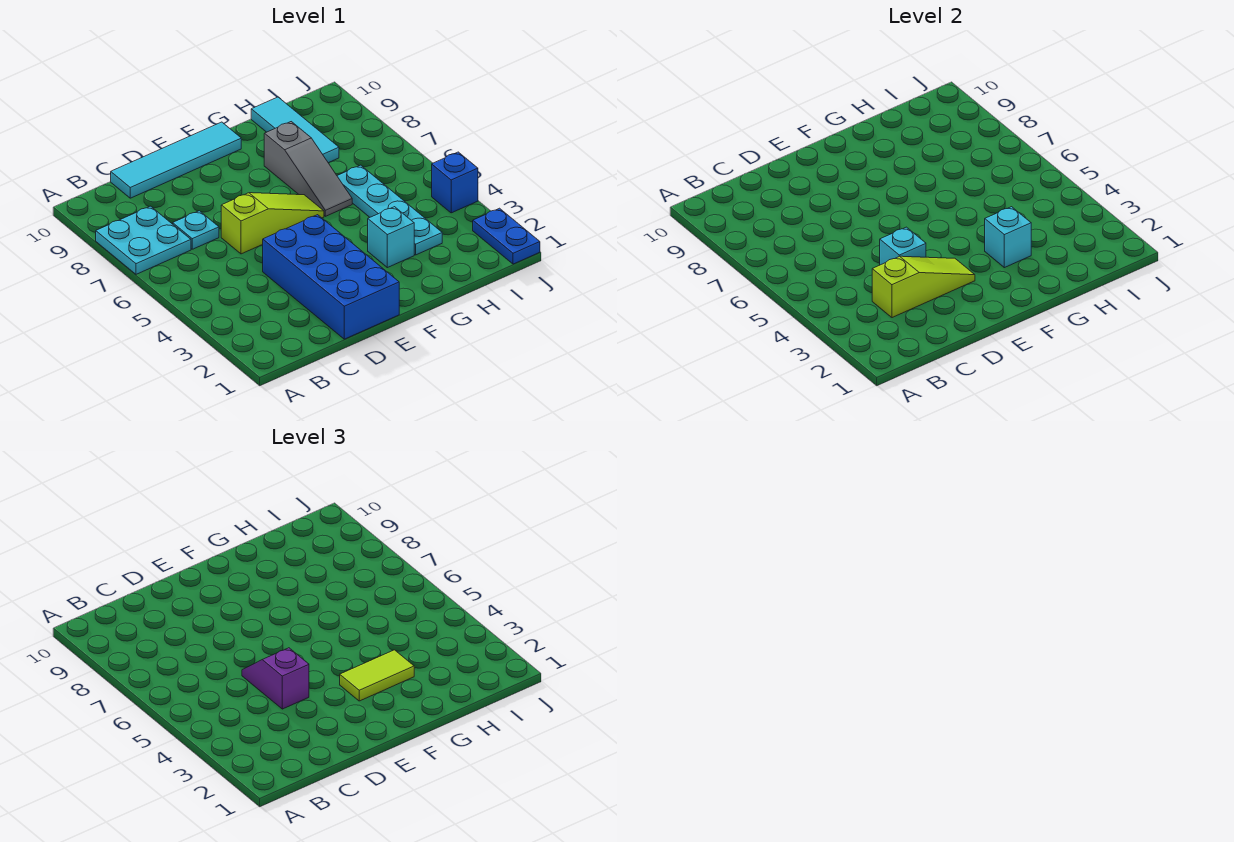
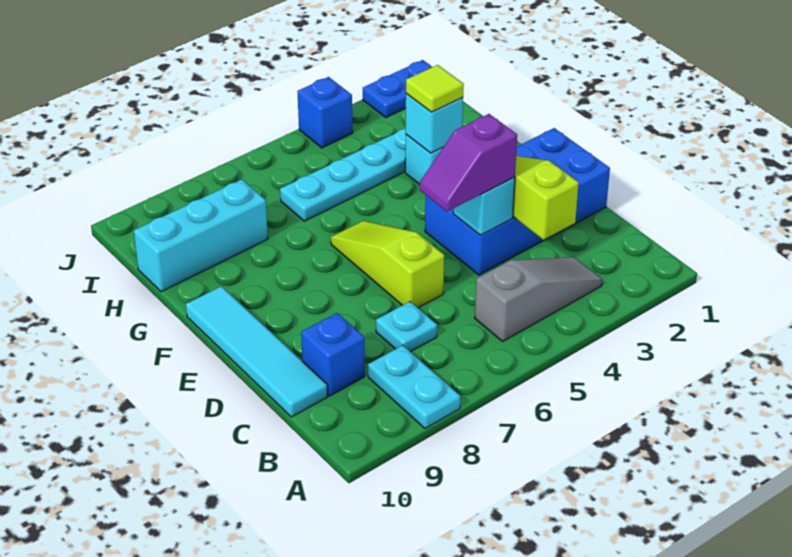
cyan plate A7:B8 level 1 -> cyan plate A8:B8 level 1
none -> blue brick C9 level 1
lime tile F3:G3 level 3 -> lime tile G3 level 3
grey slope G6:G8 level 1 top 8 -> grey slope B3:B5 level 1 top 5
cyan tile H8:H10 level 1 -> cyan brick H8:H10 level 1

